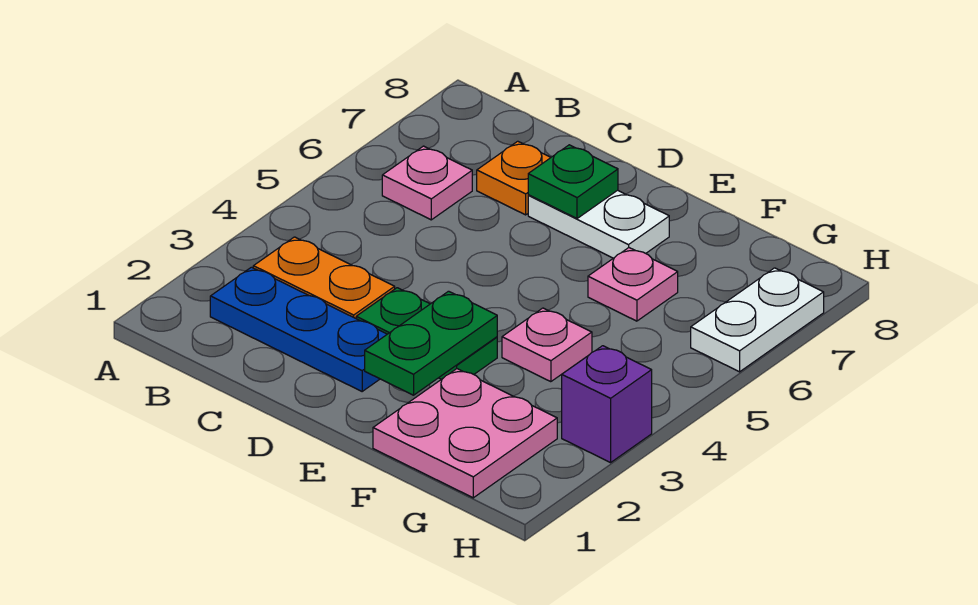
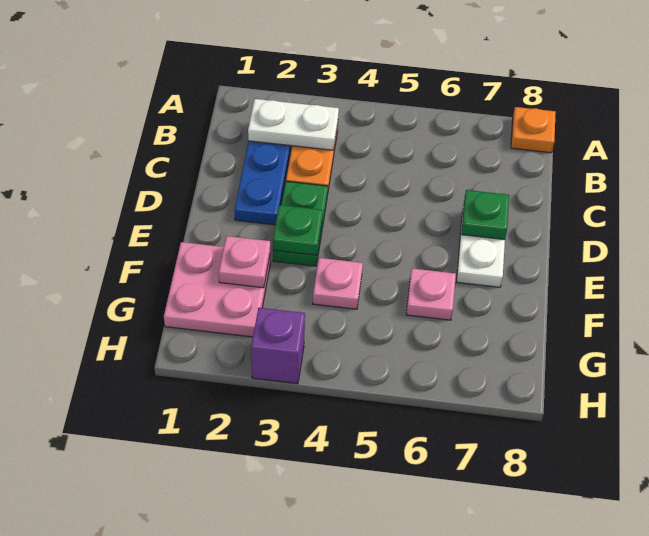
pink plate B6 level 1 -> pink plate F2 level 2
orange plate C7 level 1 -> orange plate A8 level 1
green plate E2:E3 level 2 -> green plate E3 level 2
white plate H6:H7 level 1 -> white plate B2:B3 level 2

